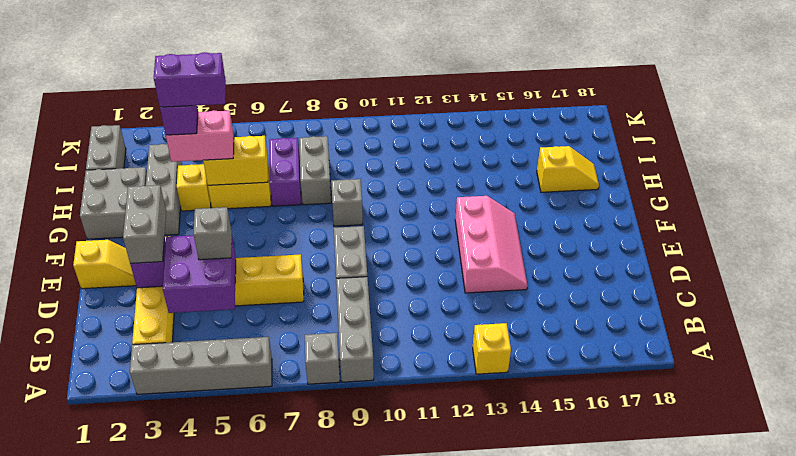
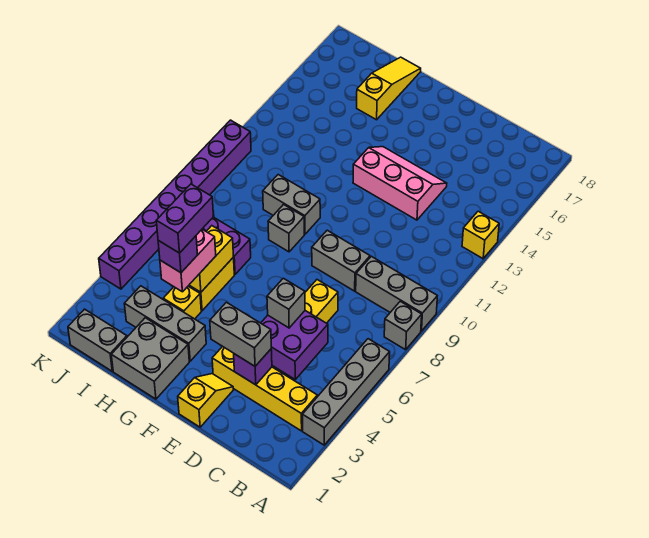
grey brick H8:I8 level 1 -> grey brick G10:H10 level 1
yellow slope H16:H17 level 1 top 16 -> yellow slope H16:H18 level 1 top 16
none -> purple brick K4:K11 level 1

